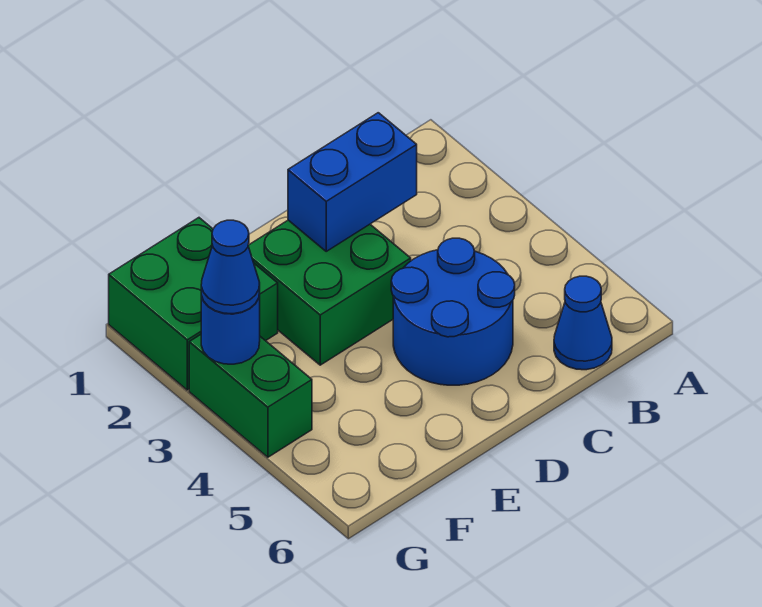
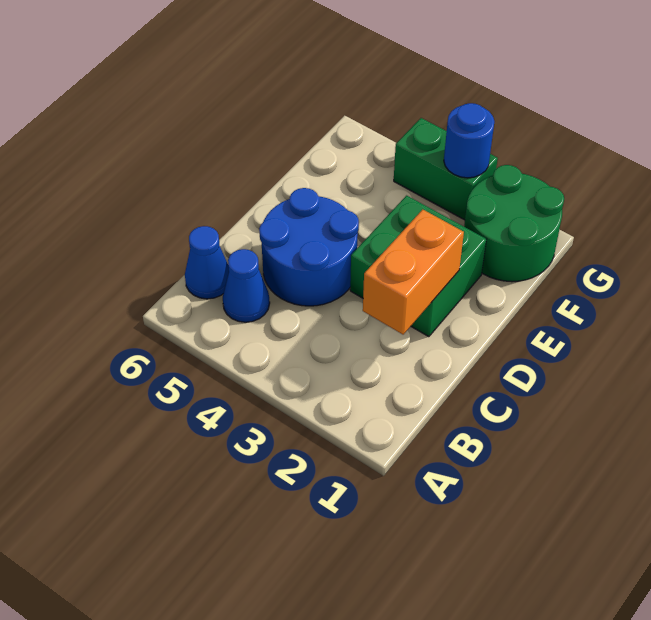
blue brick C2:D2 level 2 -> orange brick C2:D2 level 2
green brick F1:G2 level 1 -> green round brick F1:G2 level 1
blue cone G3 level 3 -> blue cone B5 level 1

